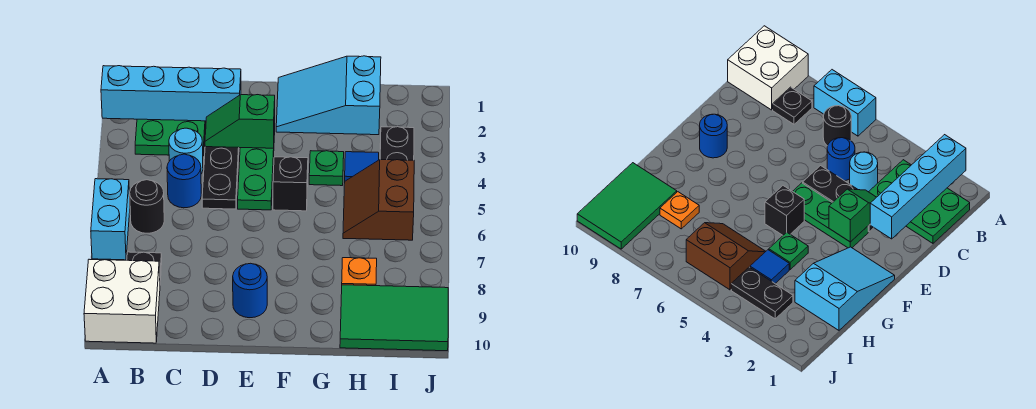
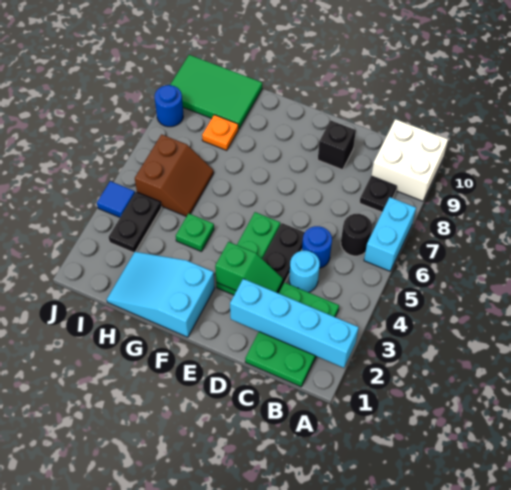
blue round brick E9 level 1 -> blue round brick J8 level 1
cyan slope F1:H2 level 1 top H -> cyan slope F1:H2 level 1 top F
black brick F5 level 1 -> black brick D9 level 1
blue tile H4 level 1 -> blue tile J4 level 1

